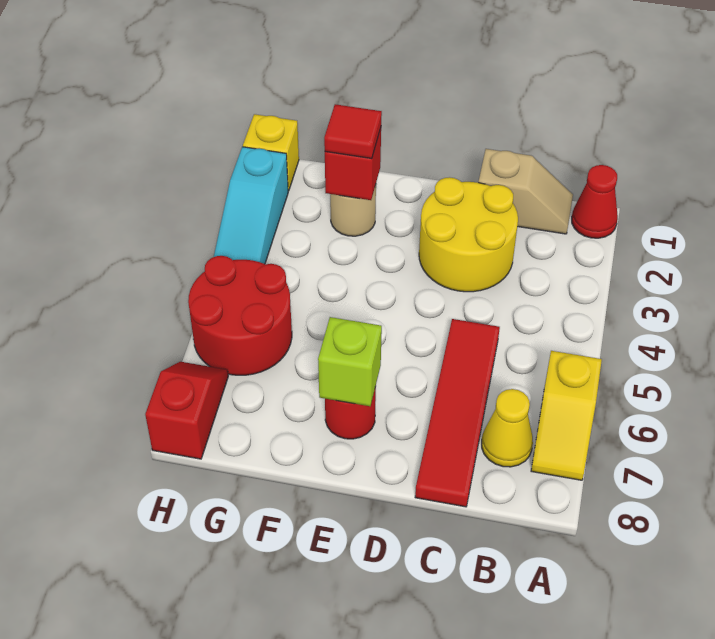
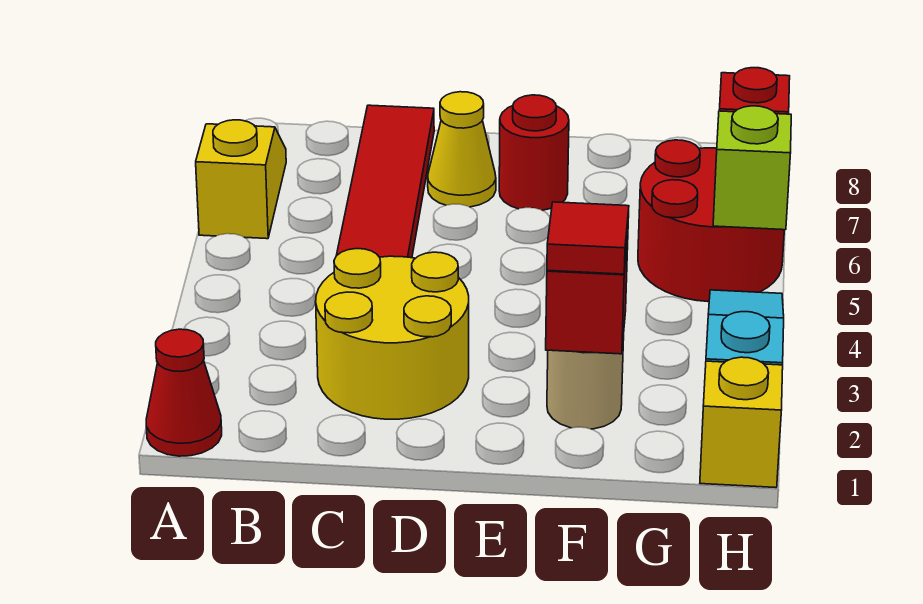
tan slope B1:C1 level 1 top C -> none
yellow cone B7 level 1 -> yellow cone D7 level 1
lime brick E7 level 2 -> lime brick H5 level 2

